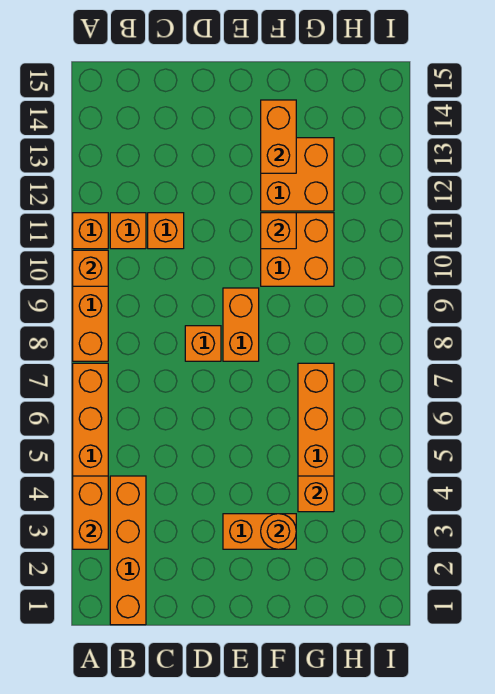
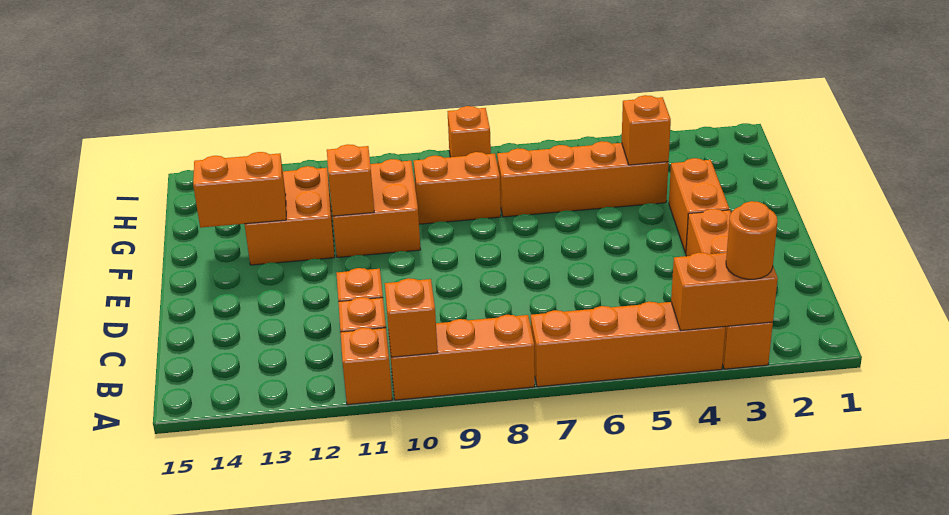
orange brick B1:B4 level 1 -> orange brick A3:D3 level 1
orange brick D8 level 1 -> orange brick I8 level 1
orange brick E8:E9 level 1 -> orange brick G8:G9 level 1
orange round brick F3 level 2 -> orange round brick A3 level 3

